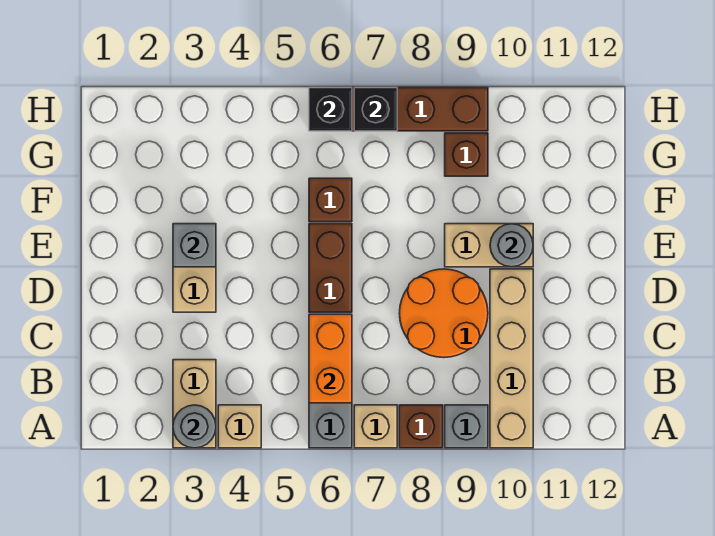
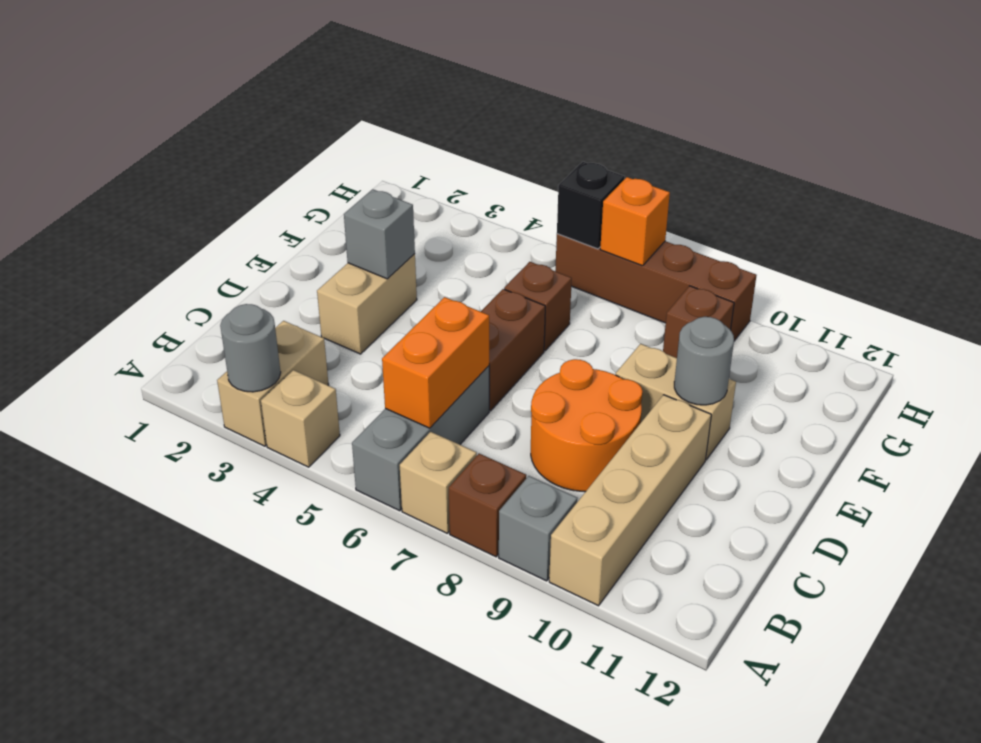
black brick H7 level 2 -> orange brick H7 level 2

